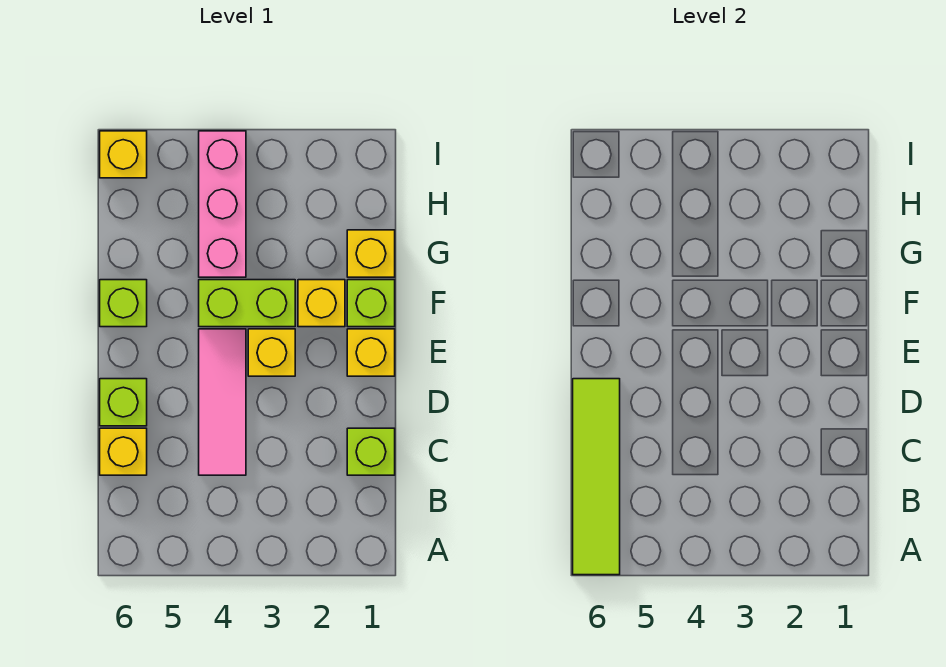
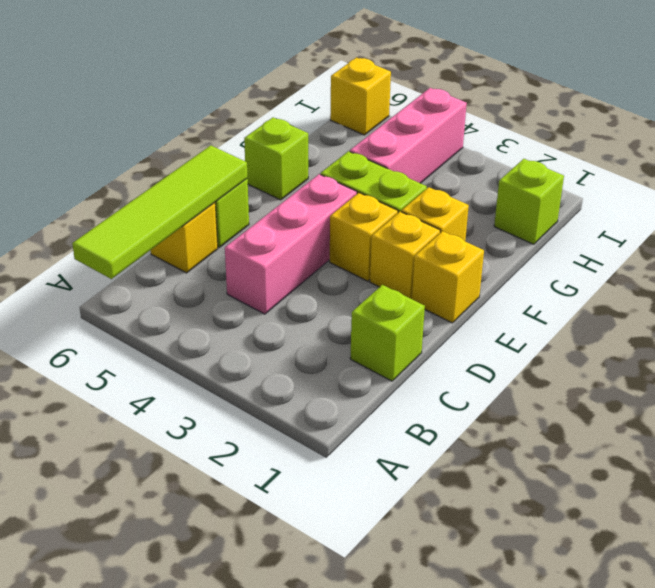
pink tile C4:E4 level 1 -> pink brick C4:E4 level 1
lime brick F1 level 1 -> lime brick H1 level 1
yellow brick G1 level 1 -> yellow brick E2 level 1

